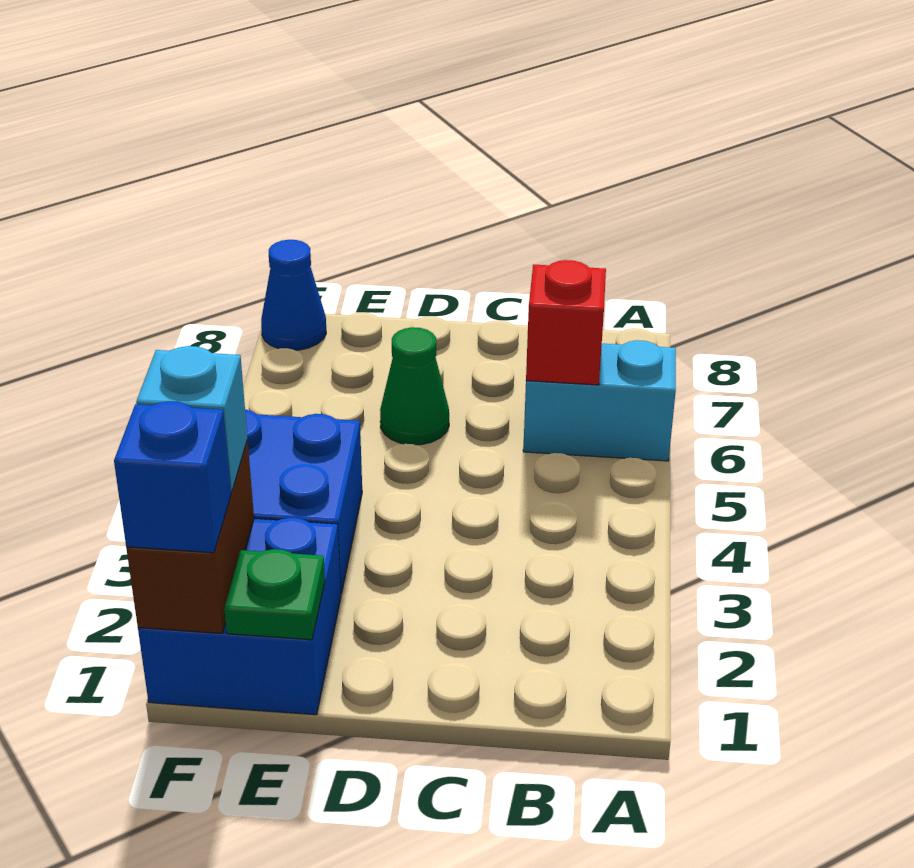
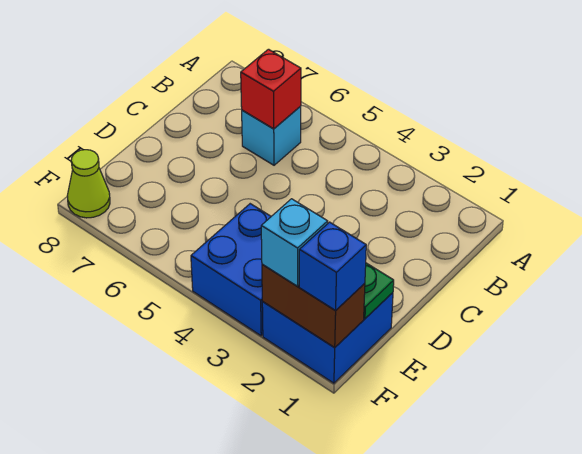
cyan brick A6:B6 level 1 -> cyan brick B6 level 1
green cone D6 level 1 -> none
blue cone F8 level 1 -> lime cone F8 level 1

